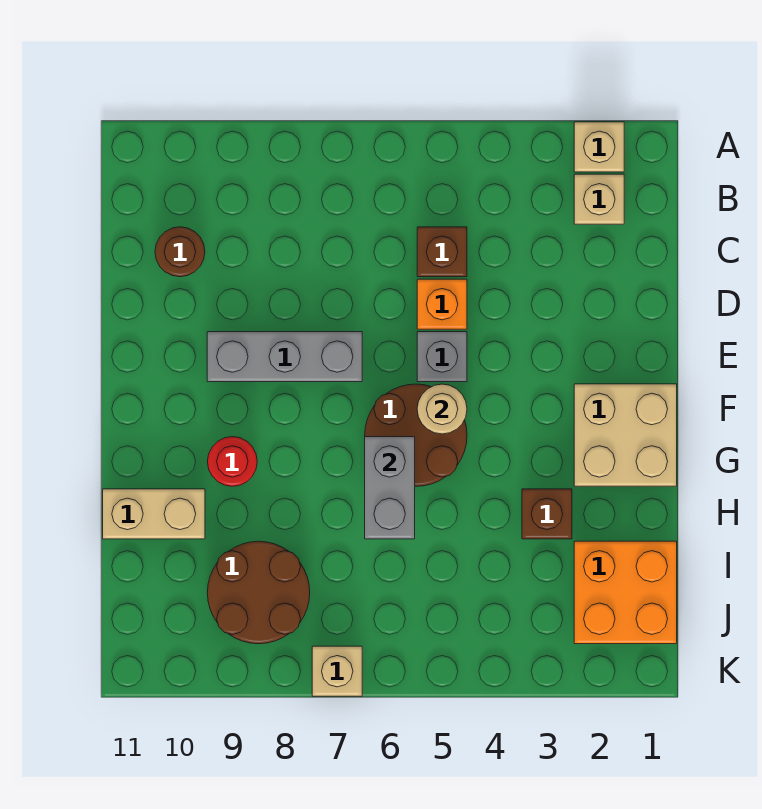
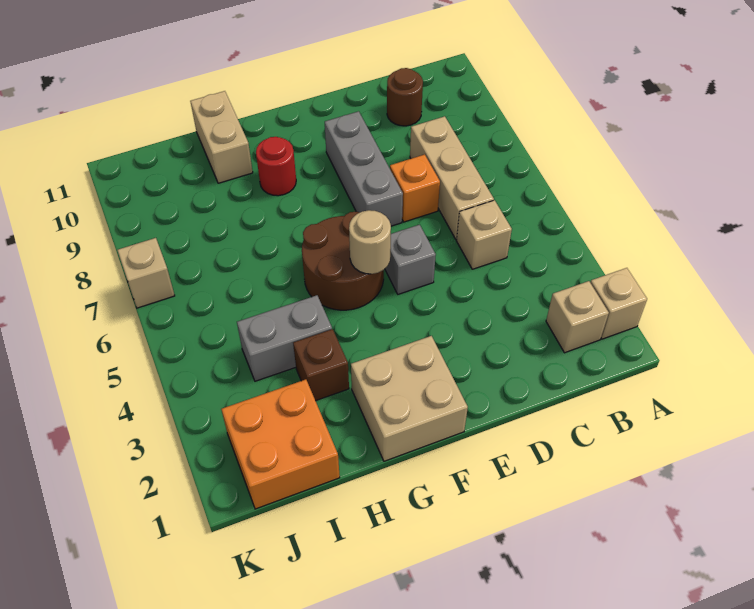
brown brick C5 level 1 -> tan brick C5 level 1
none -> tan brick C6:C8 level 1
orange brick D5 level 1 -> orange brick D7 level 1
grey brick G6:H6 level 2 -> grey brick H4:I4 level 1
brown round brick I8:J9 level 1 -> none

